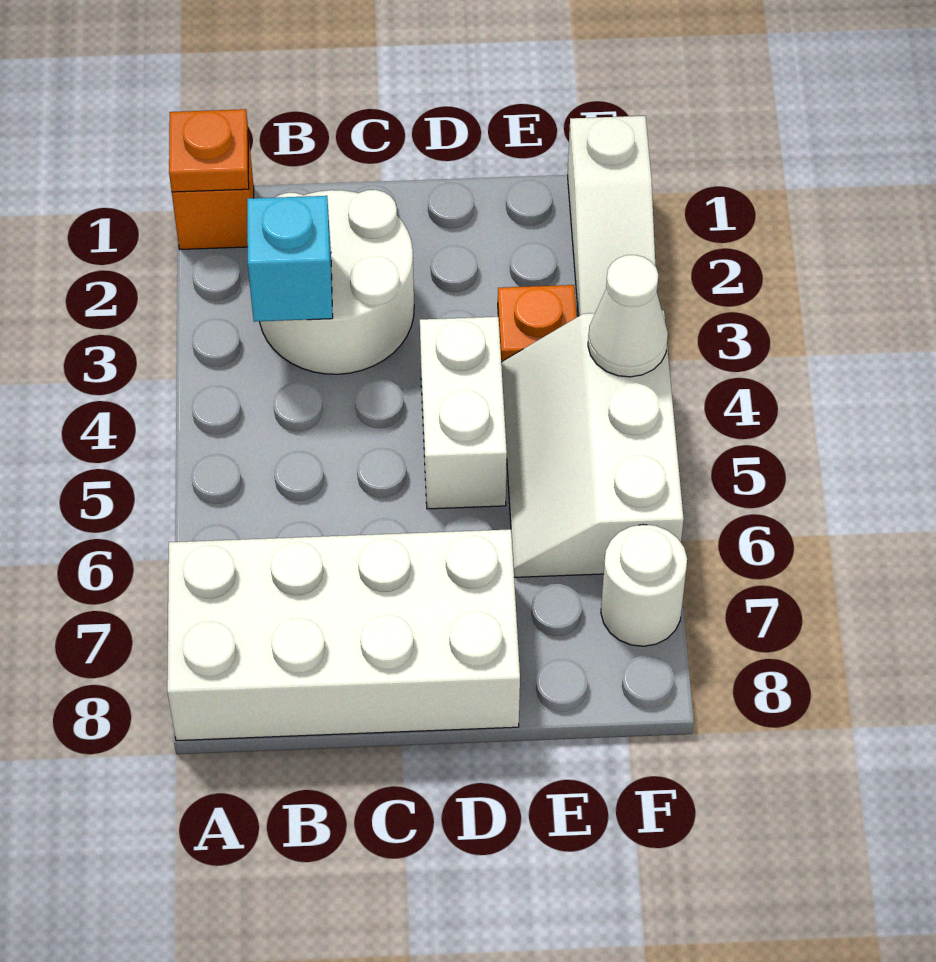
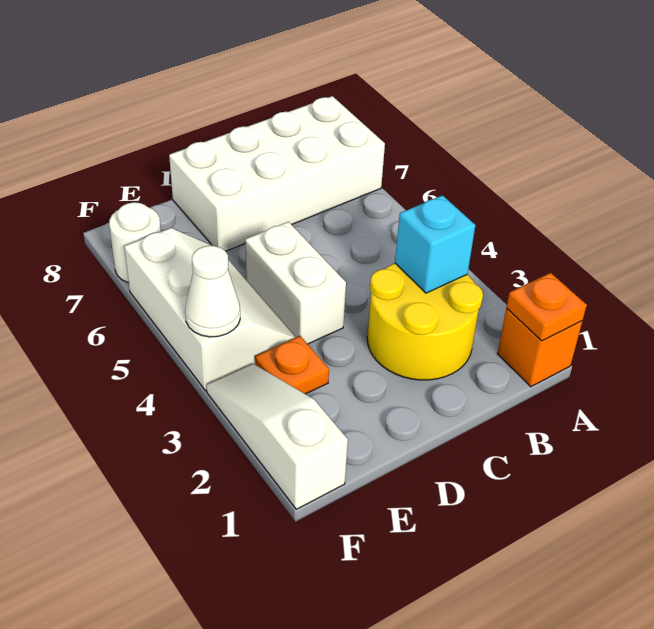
white round brick B2:C3 level 1 -> yellow round brick B2:C3 level 1

